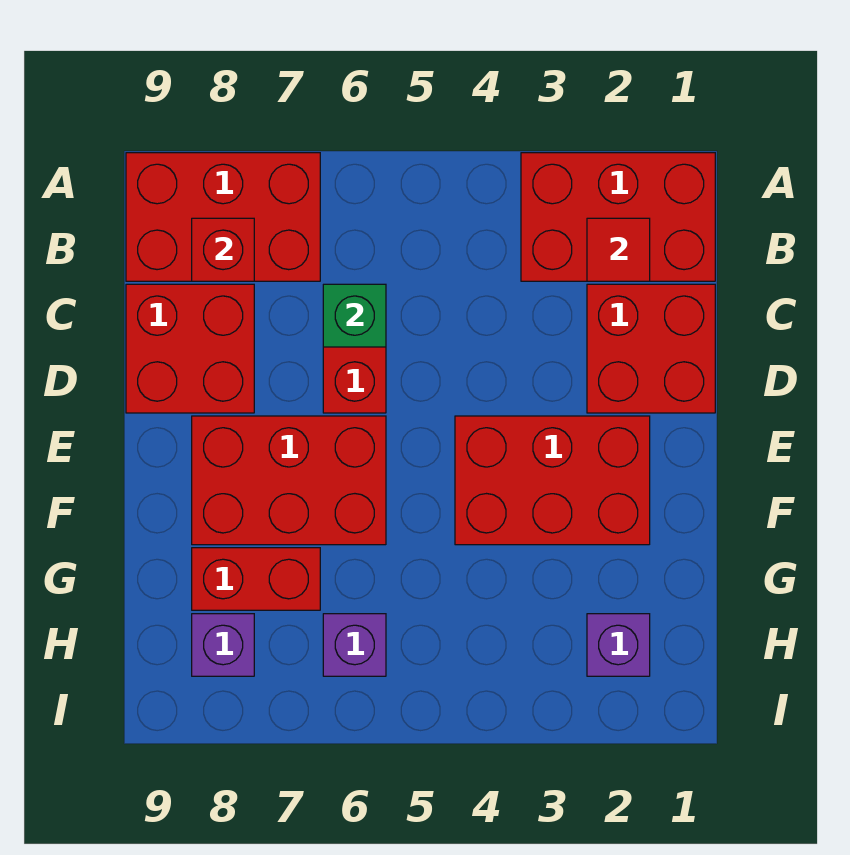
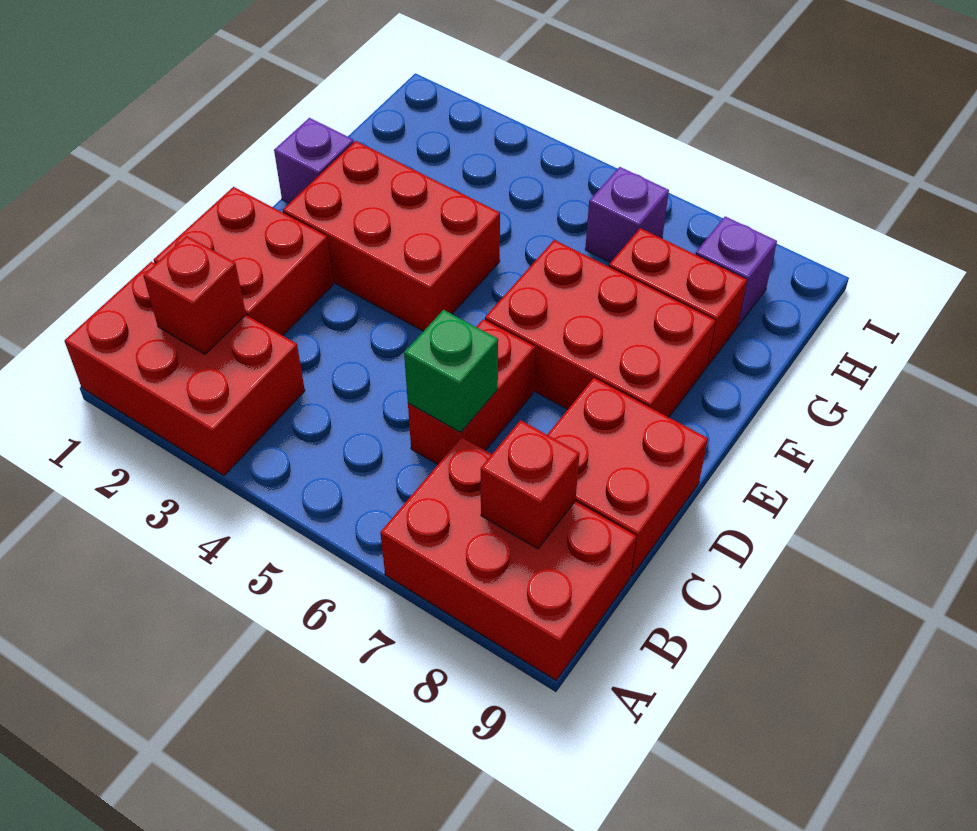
red tile B2 level 2 -> red brick B2 level 2
purple brick H2 level 1 -> purple brick F1 level 1

